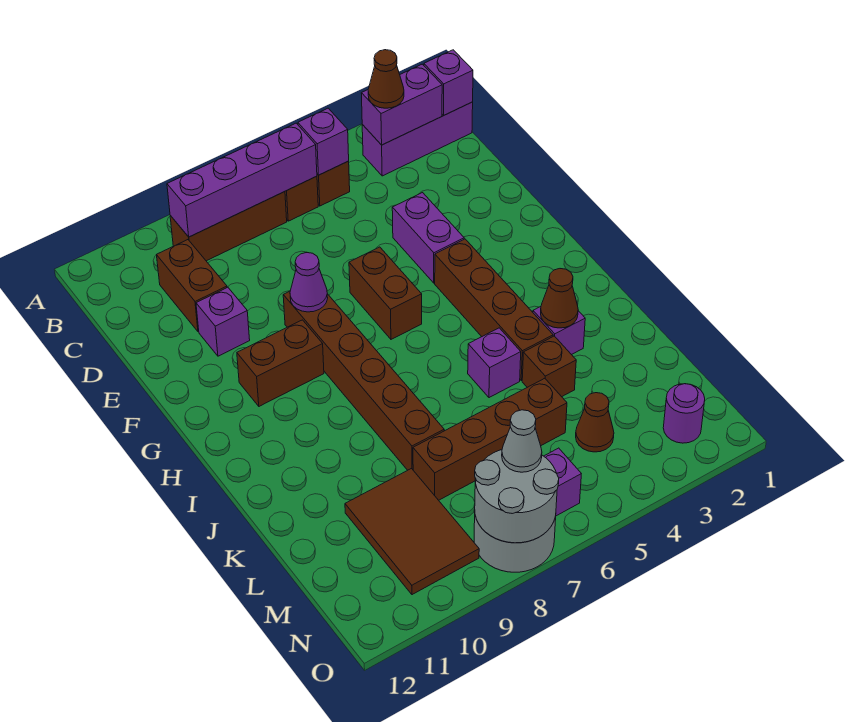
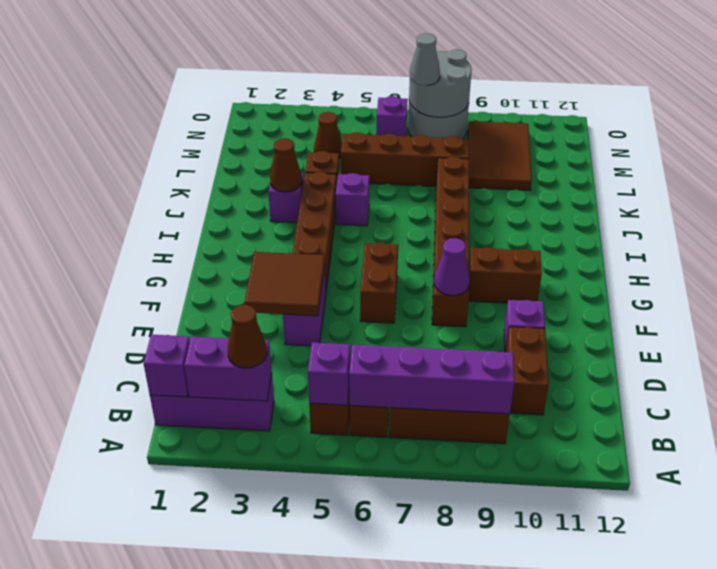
none -> brown tile E3:F4 level 2
purple round brick N2 level 1 -> none

